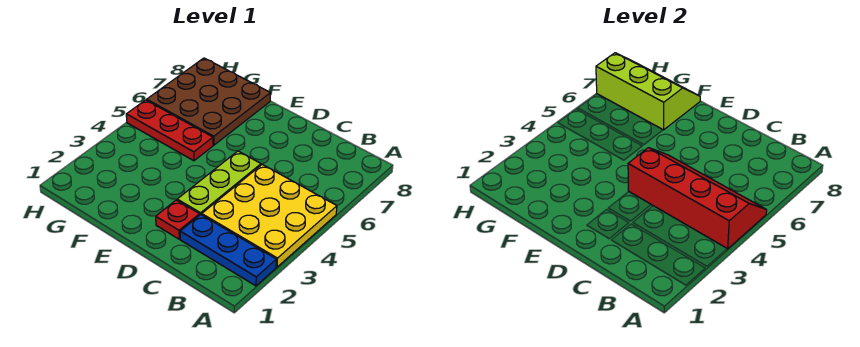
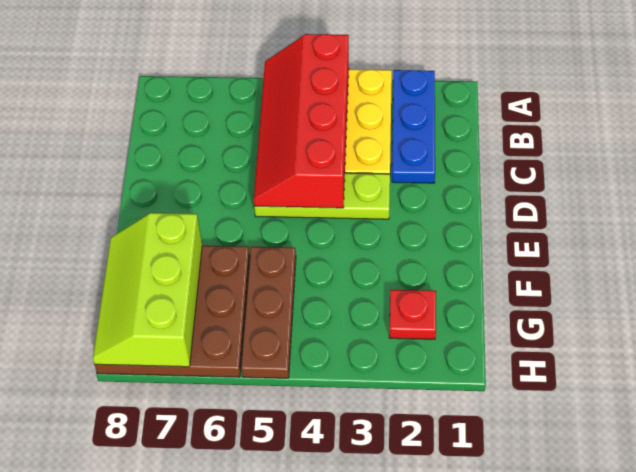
red plate D2 level 1 -> red plate G2 level 1
red plate F5:H5 level 1 -> brown plate F5:H5 level 1

